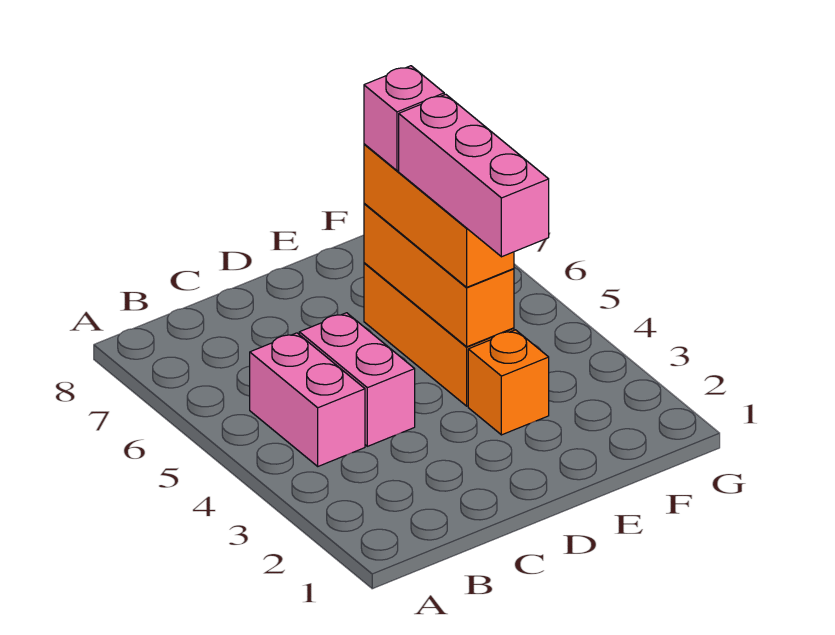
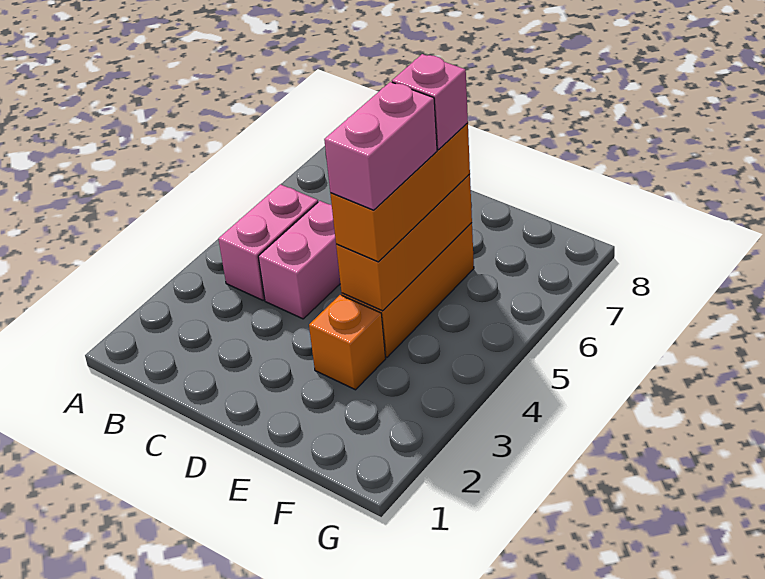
pink brick E3:E5 level 4 -> pink brick E4:E5 level 4

